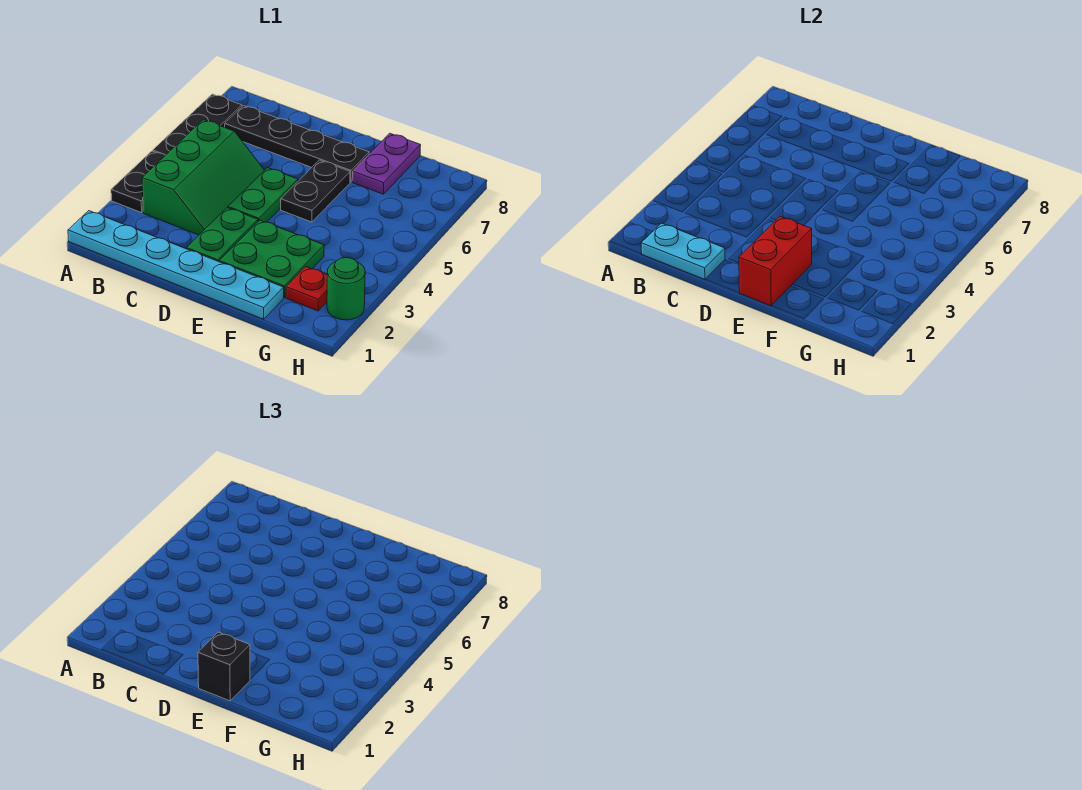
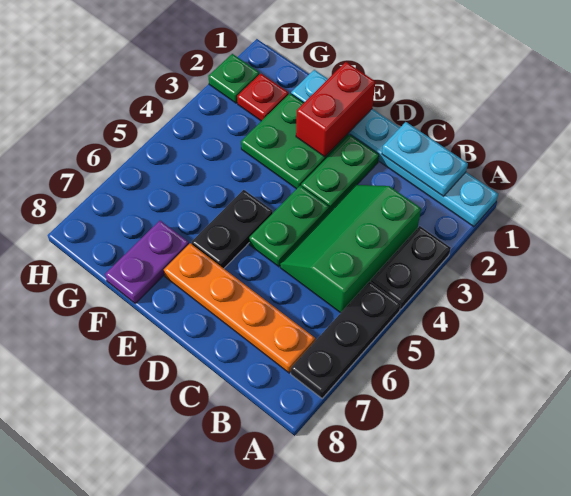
black plate B7:E7 level 1 -> orange plate B7:E7 level 1
black brick E1 level 3 -> none
green round brick H2 level 1 -> green plate H2 level 1

